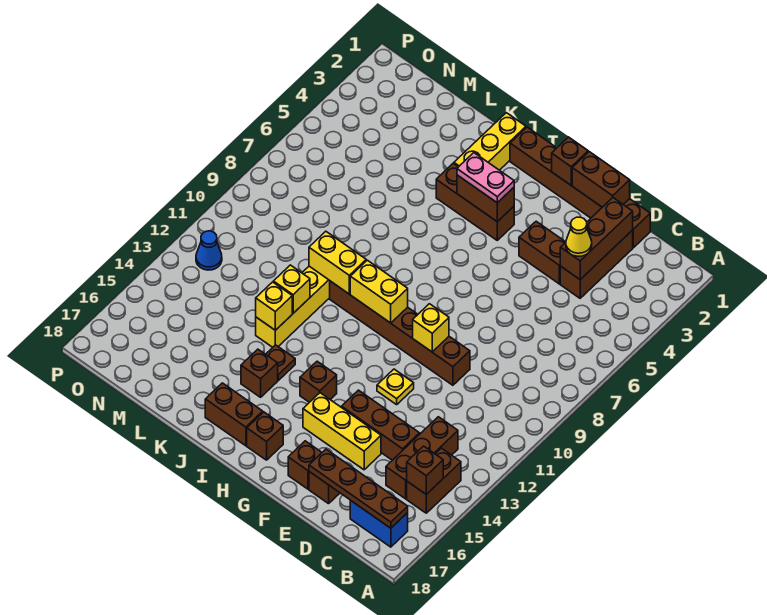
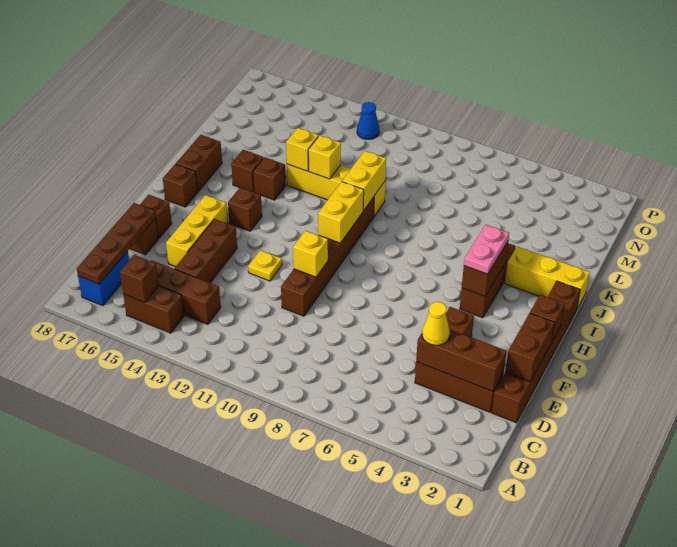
brown plate J14 level 1 -> brown brick J14 level 1

